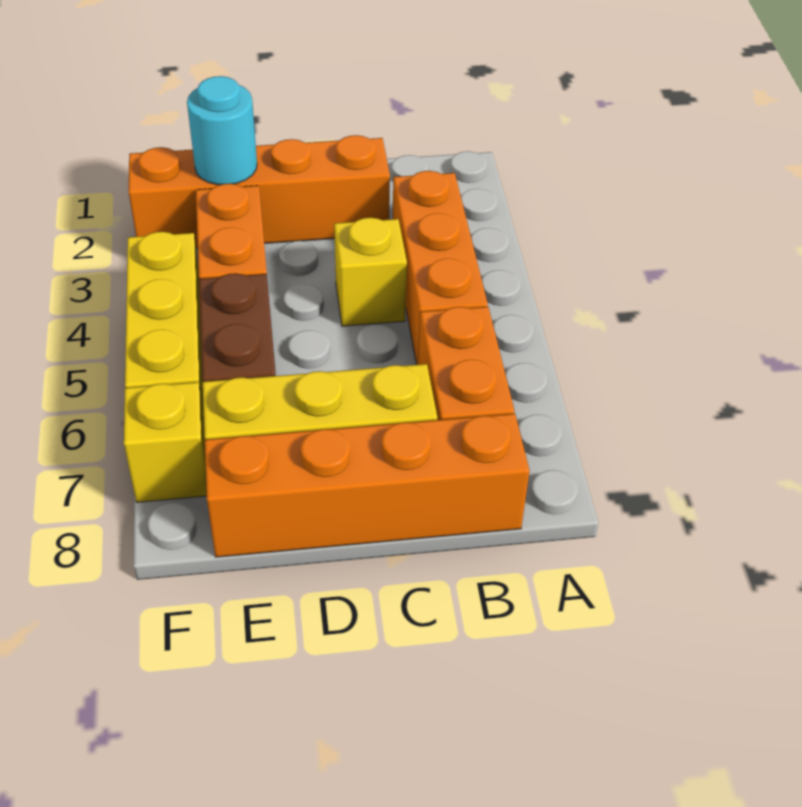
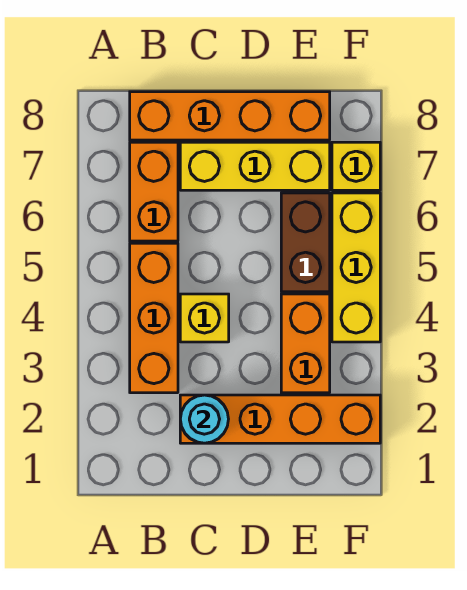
cyan round brick E2 level 2 -> cyan round brick C2 level 2

